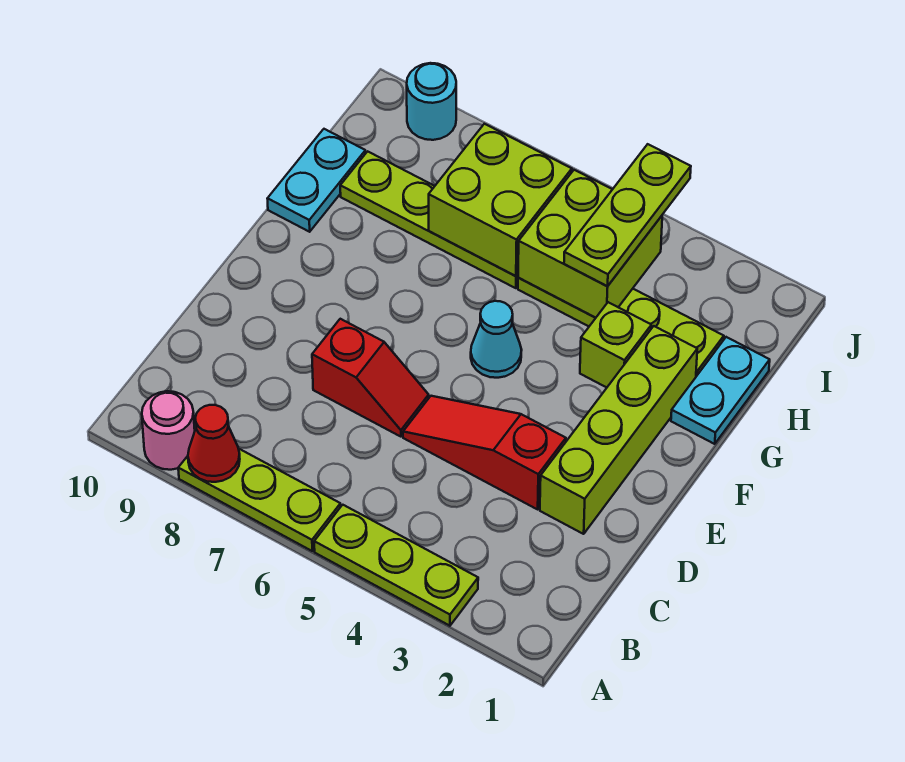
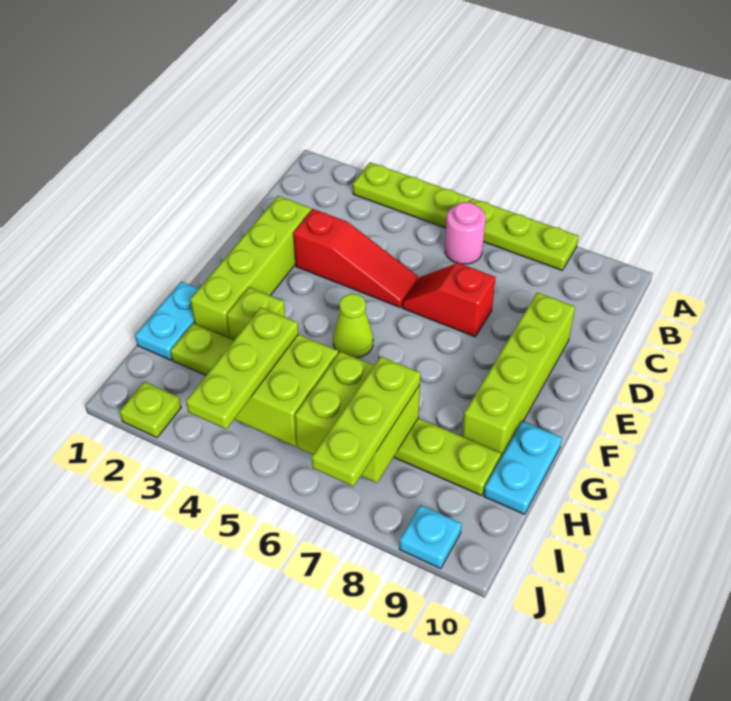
red cone A8 level 2 -> none
pink round brick A9 level 1 -> pink round brick B6 level 1
none -> lime brick D9:G9 level 1
cyan cone F5 level 1 -> lime cone F5 level 1
none -> lime plate H7:J7 level 3
none -> lime plate J2 level 1
cyan round brick J9 level 1 -> cyan plate J9 level 1

